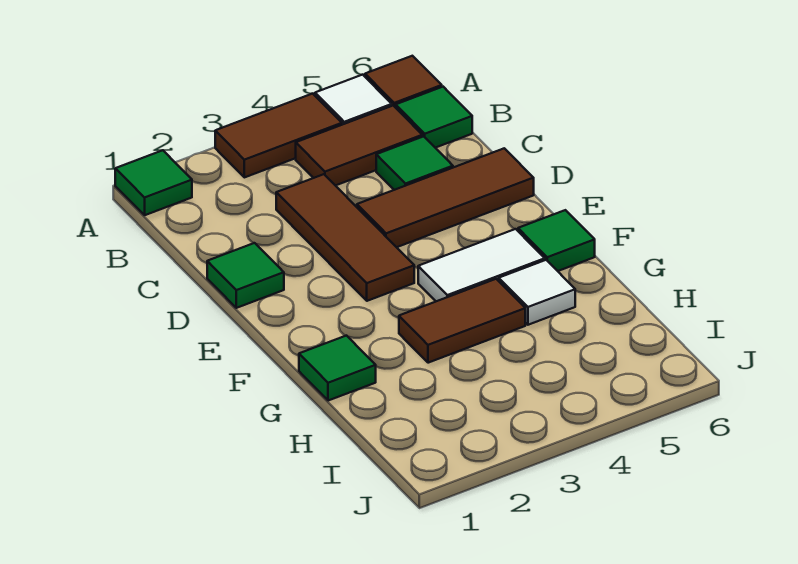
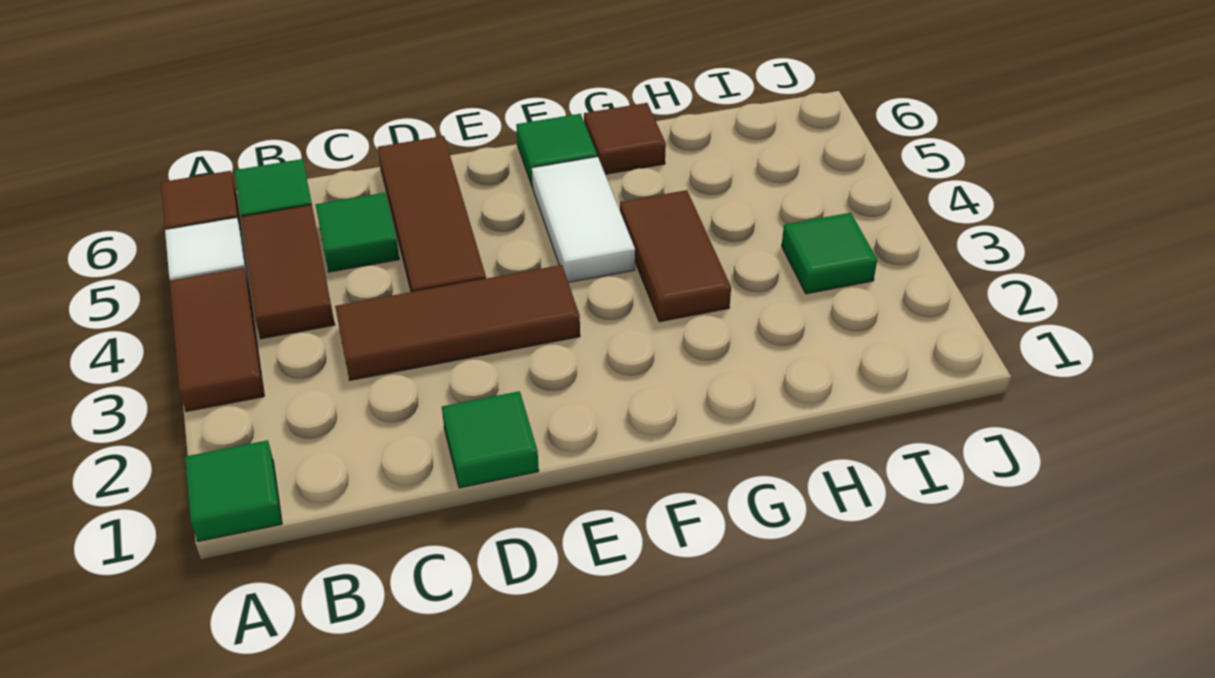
green tile G1 level 1 -> green tile I3 level 1
white tile G5 level 1 -> none
none -> brown tile G6 level 1

